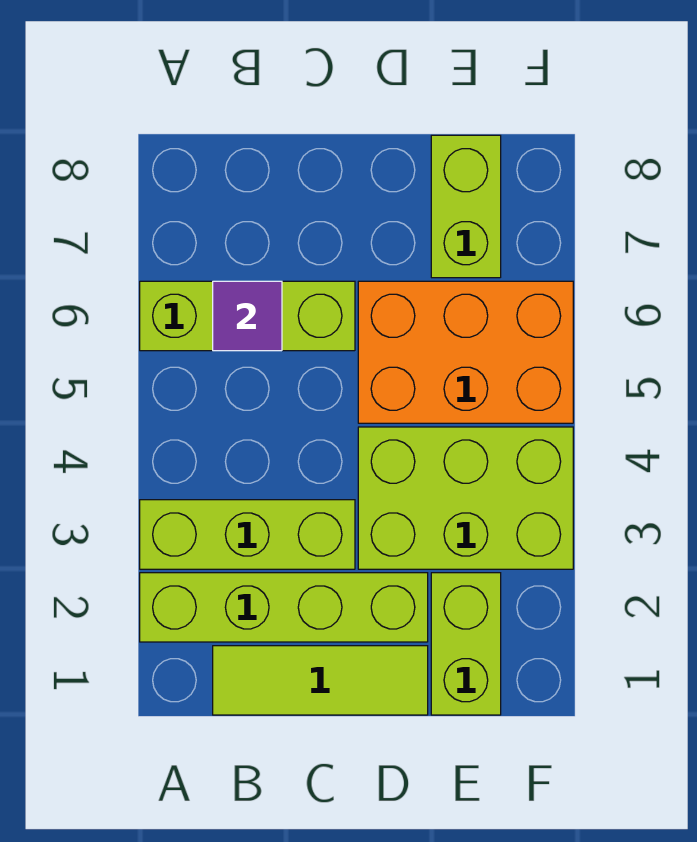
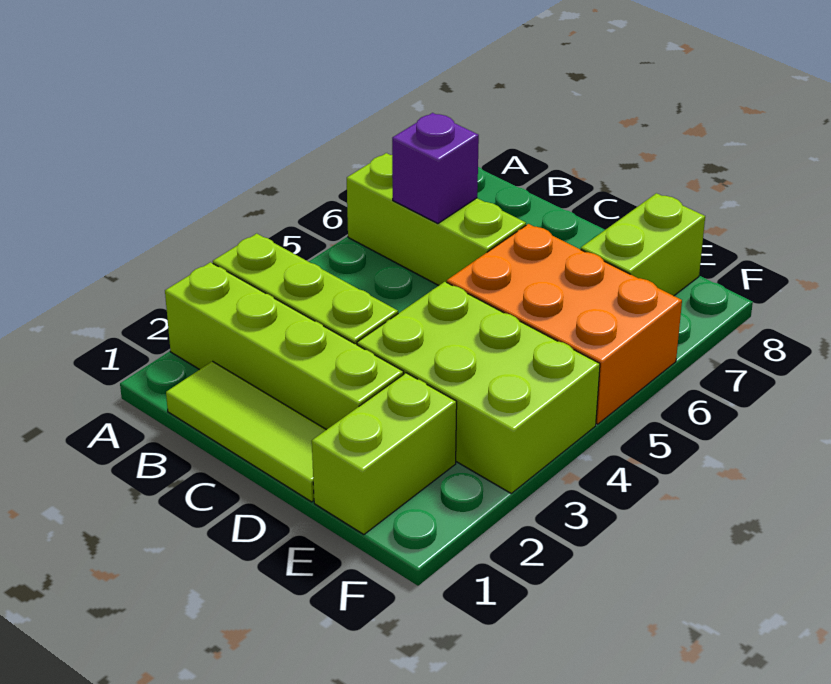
purple tile B6 level 2 -> purple brick B6 level 2

